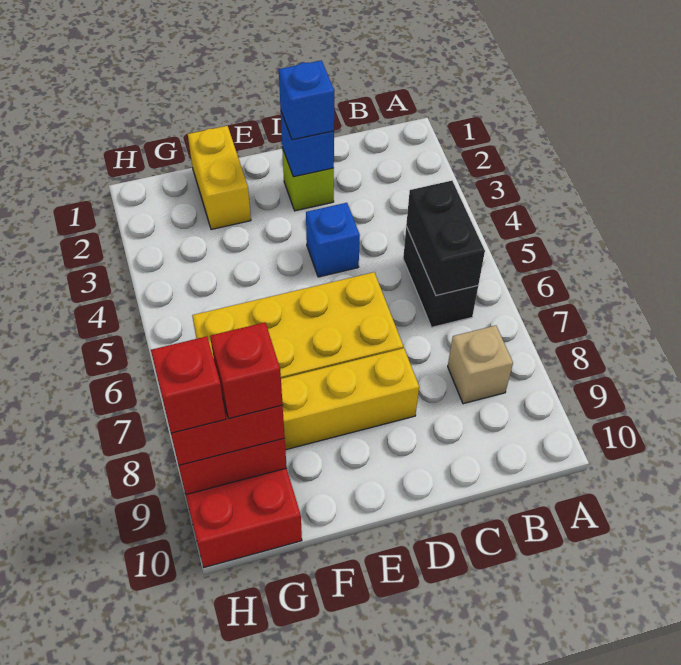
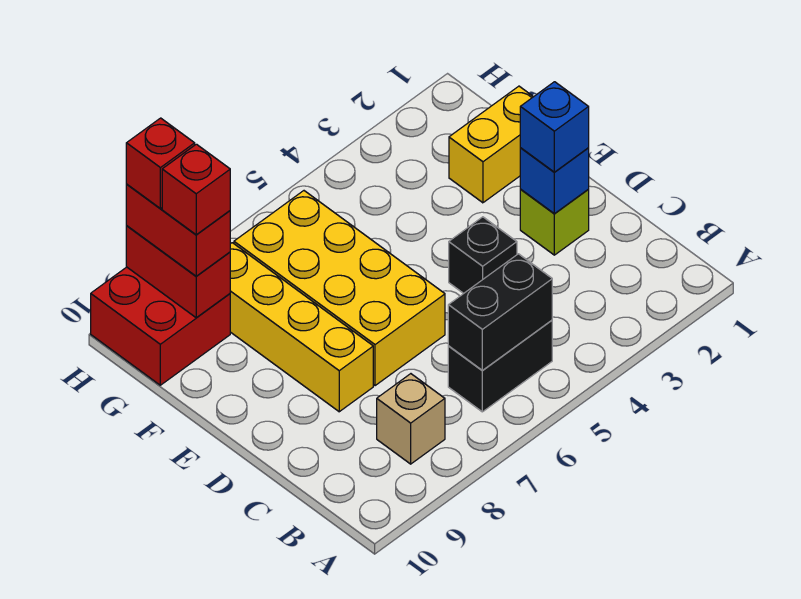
blue brick D4 level 1 -> black brick D4 level 1

